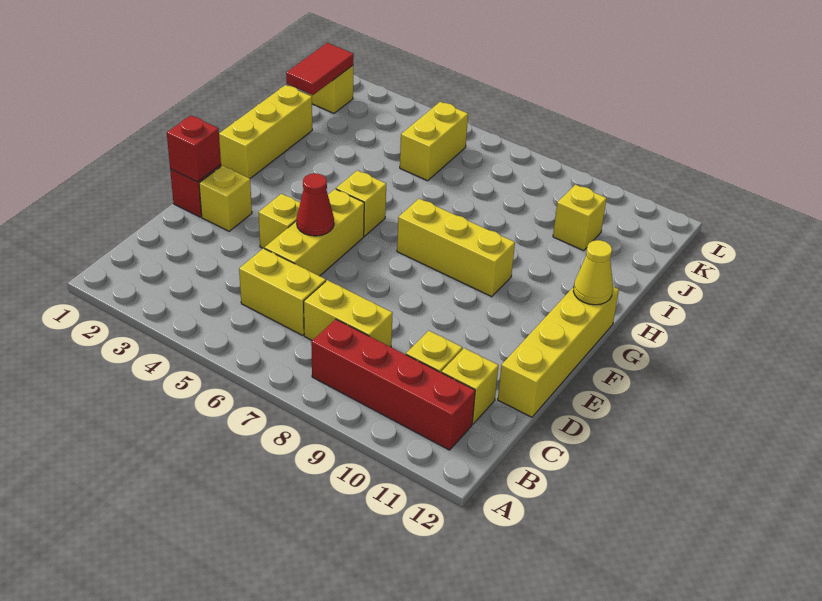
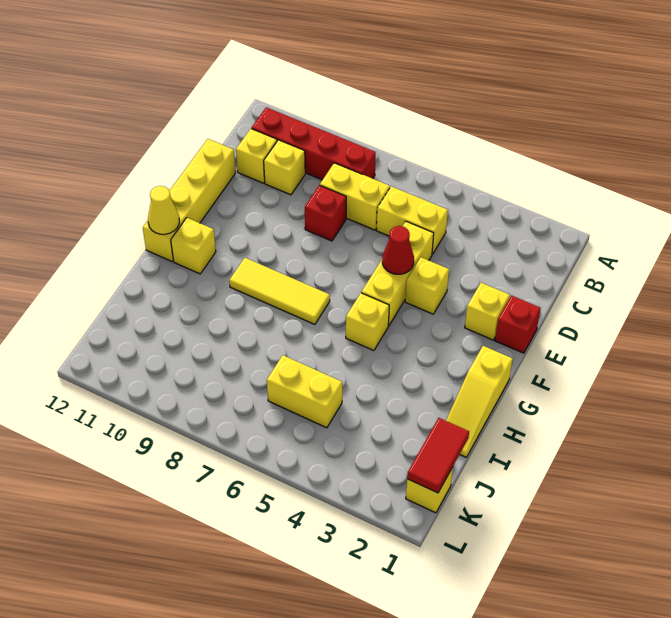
red brick E1 level 2 -> red brick D8 level 1
yellow brick G1:I1 level 1 -> yellow slope G1:I1 level 1 top G
yellow brick G7:G9 level 1 -> yellow tile G7:G9 level 1
yellow brick J5:K5 level 1 -> yellow brick J5:J6 level 1
yellow brick J10 level 1 -> yellow brick G11 level 1

